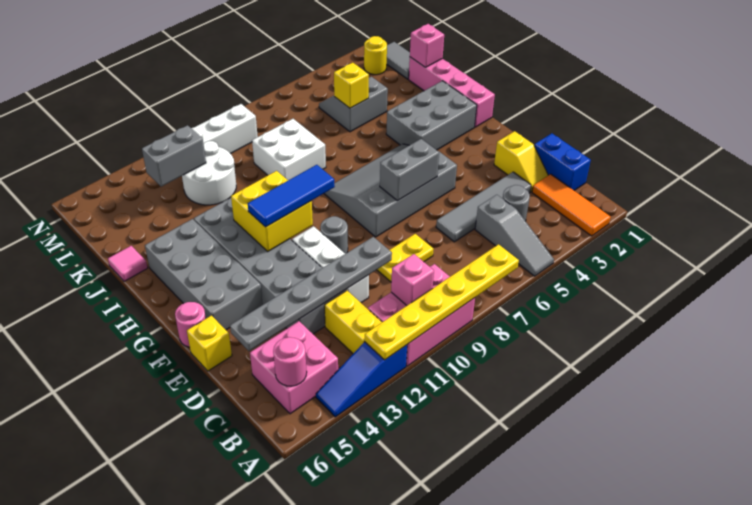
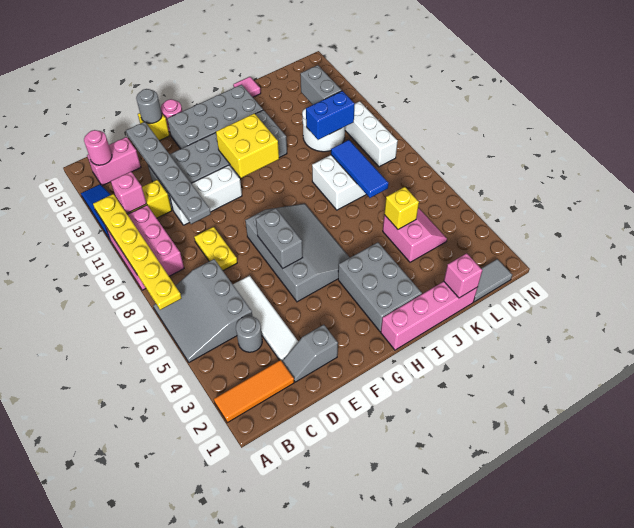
grey slope A5:C5 level 1 top C -> grey slope A5:C7 level 1 top C
pink brick B10 level 2 -> pink brick B12 level 2
pink brick B14:C15 level 1 -> pink brick B15:C15 level 1
blue brick C1:D1 level 1 -> blue brick K11:L11 level 2
yellow slope D2:E2 level 1 top E -> grey slope D2:E2 level 1 top E
grey tile D3:D6 level 1 -> white tile D3:D6 level 1
grey round brick F10 level 1 -> grey round brick E16 level 2
blue tile G10:G12 level 3 -> blue tile K7:K9 level 2
grey slope K4:L5 level 1 top K -> pink slope K4:L5 level 1 top K
yellow round brick M2 level 1 -> none

